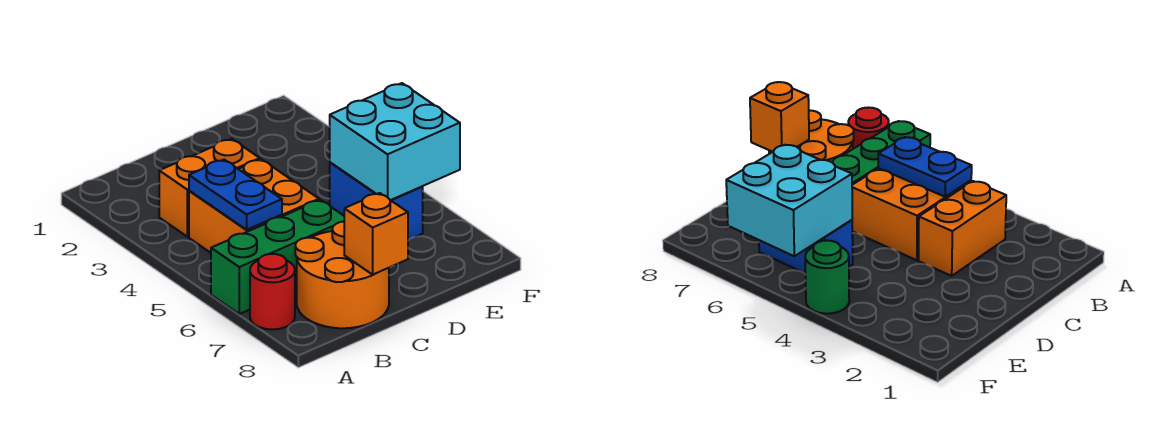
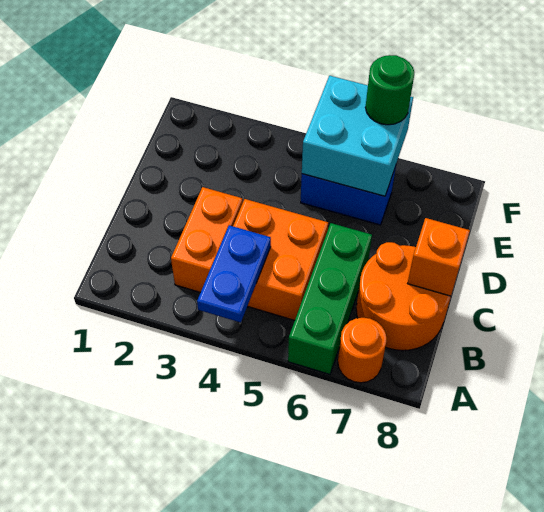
red round brick A7 level 1 -> orange round brick A7 level 1
blue plate B4:B5 level 2 -> blue plate A4:B4 level 2
green round brick F4 level 1 -> green round brick F6 level 3

